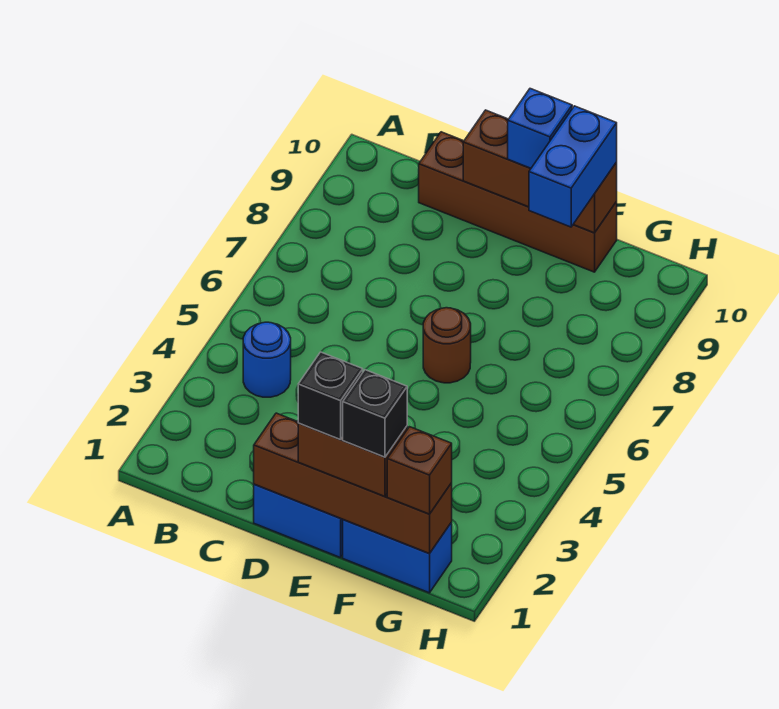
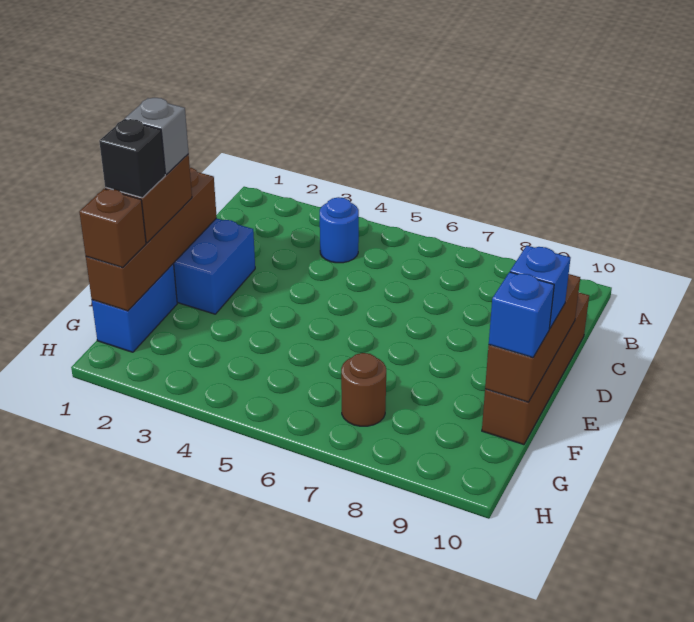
black brick E1 level 4 -> grey brick E1 level 4
brown round brick E6 level 1 -> brown round brick G7 level 1
blue brick F9:F10 level 3 -> blue brick F10 level 3

